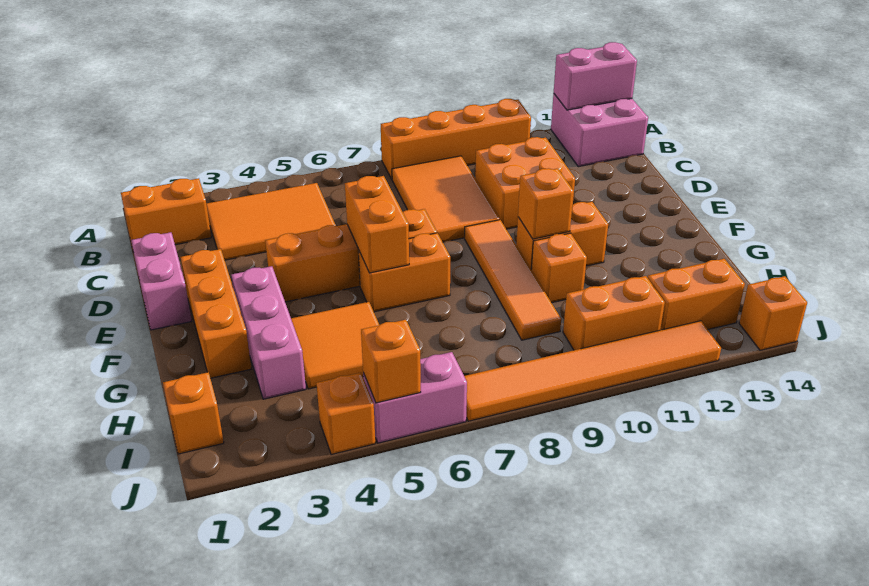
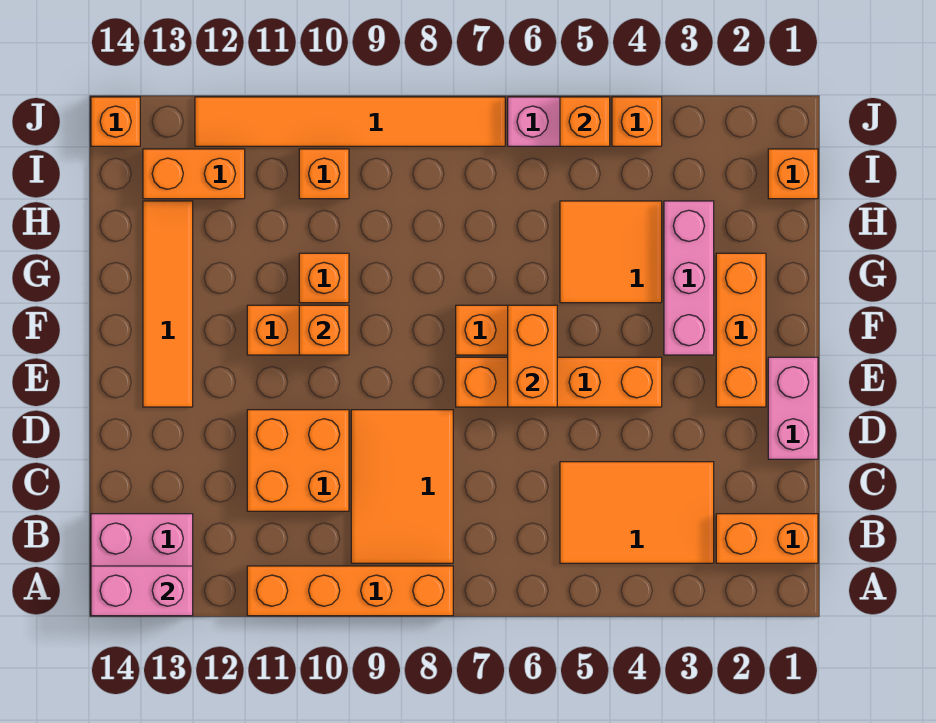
orange tile E9:H9 level 1 -> orange tile E13:H13 level 1
orange brick I10:I11 level 1 -> orange brick I10 level 1

